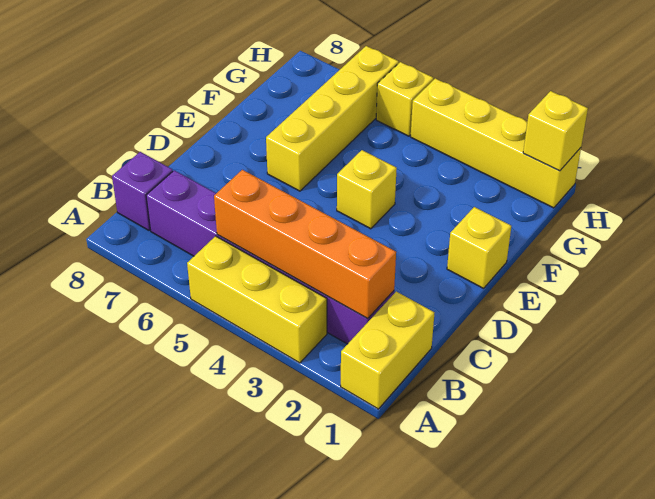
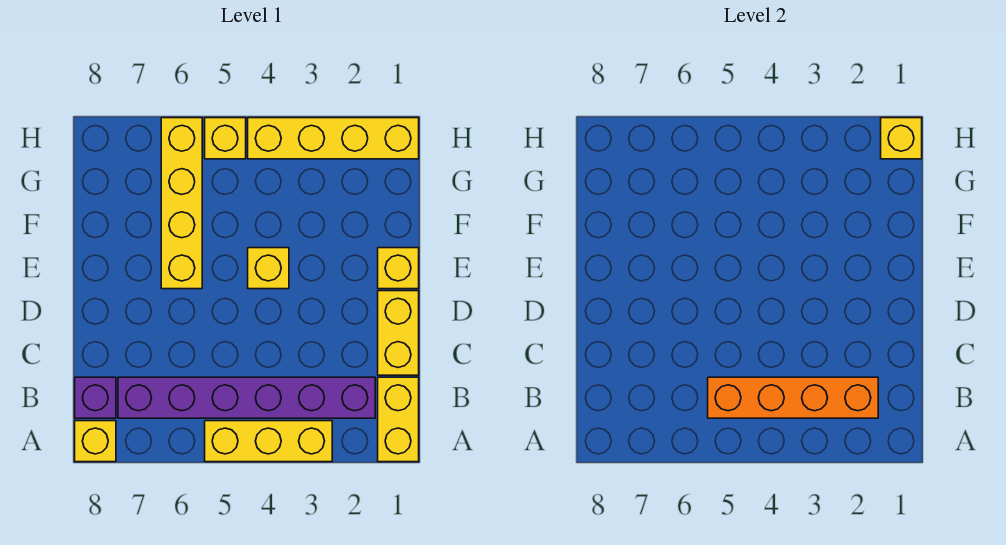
none -> yellow brick A8 level 1
none -> yellow brick C1:D1 level 1

